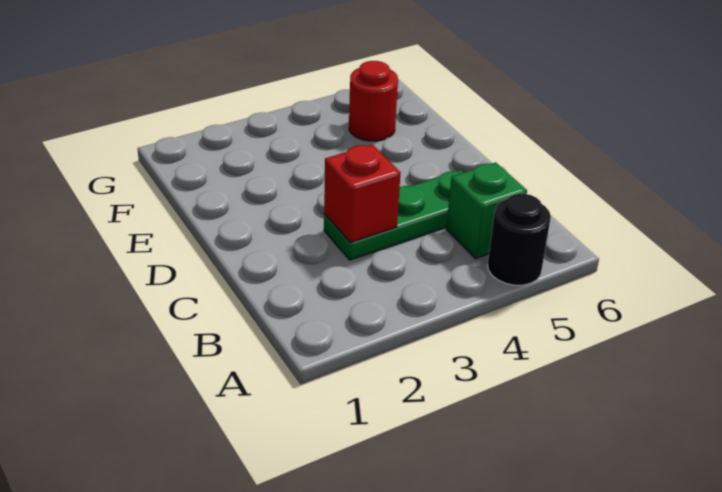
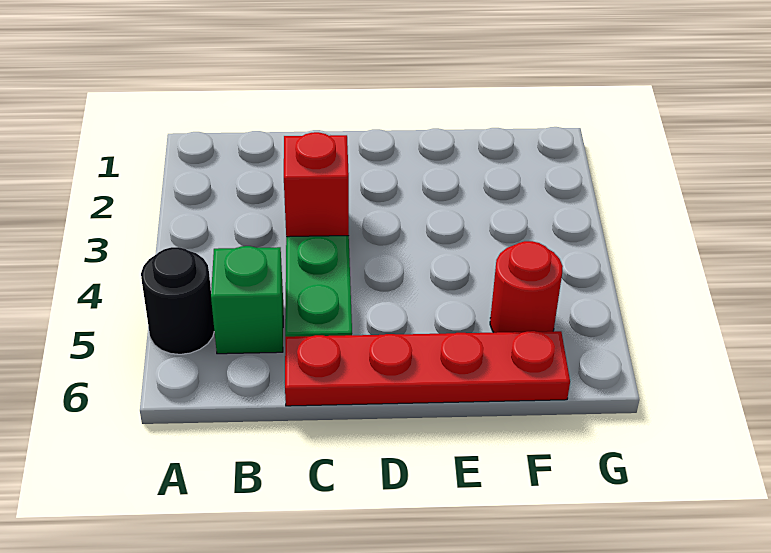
none -> red plate C6:F6 level 1

